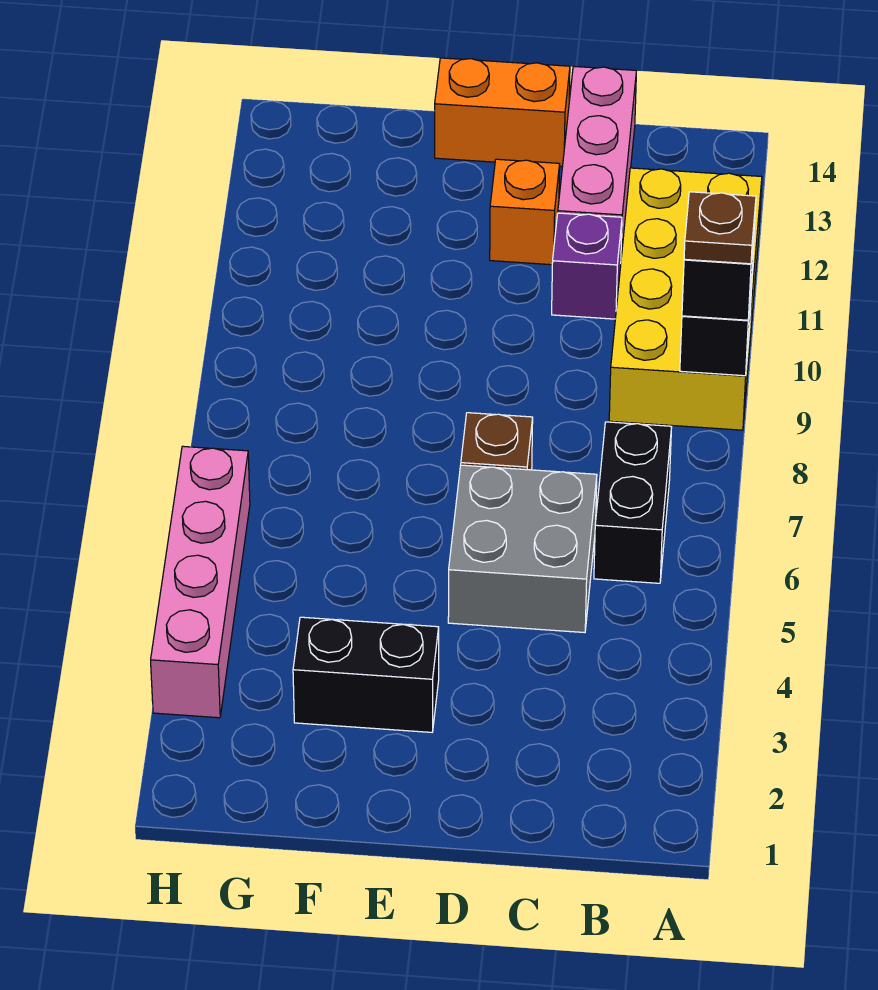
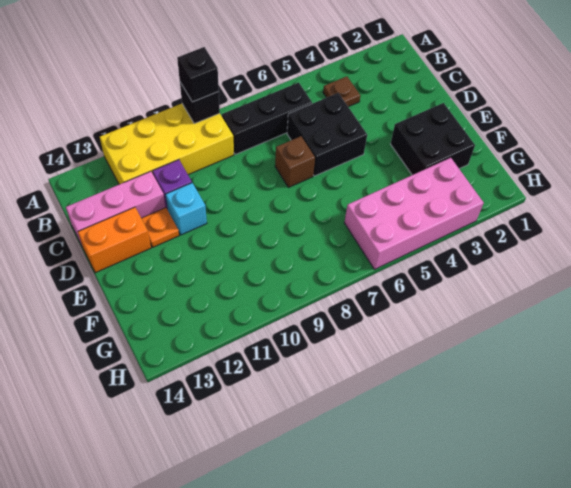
brown plate A9 level 4 -> brown plate B4 level 1
black brick B6:B7 level 1 -> black brick B6:B8 level 1
grey brick C5:D6 level 1 -> black brick C5:D6 level 1
none -> cyan brick D11 level 1
orange brick D12 level 1 -> orange plate D12 level 1
orange brick D14:E14 level 1 -> orange brick D13:D14 level 1
black brick E3:F3 level 1 -> black brick E2:F3 level 1
pink brick H3:H6 level 1 -> pink brick G3:H6 level 1

